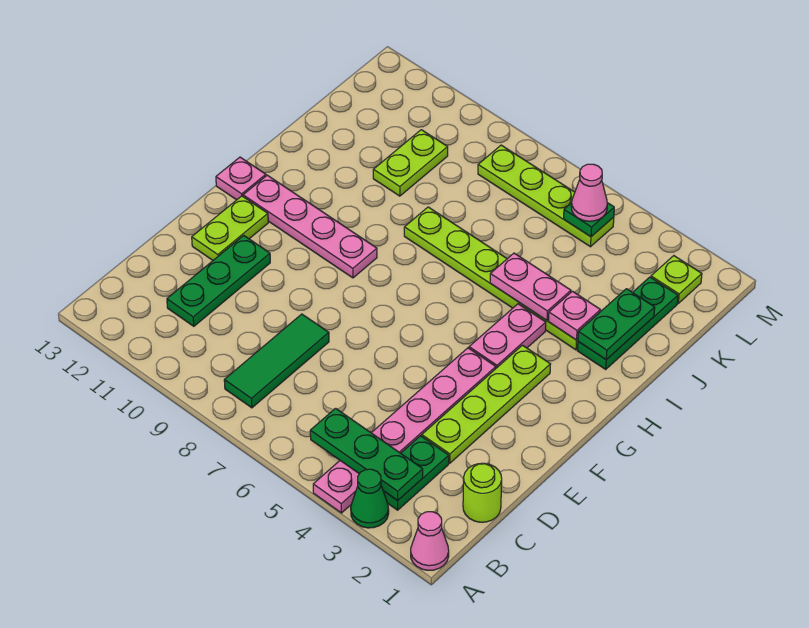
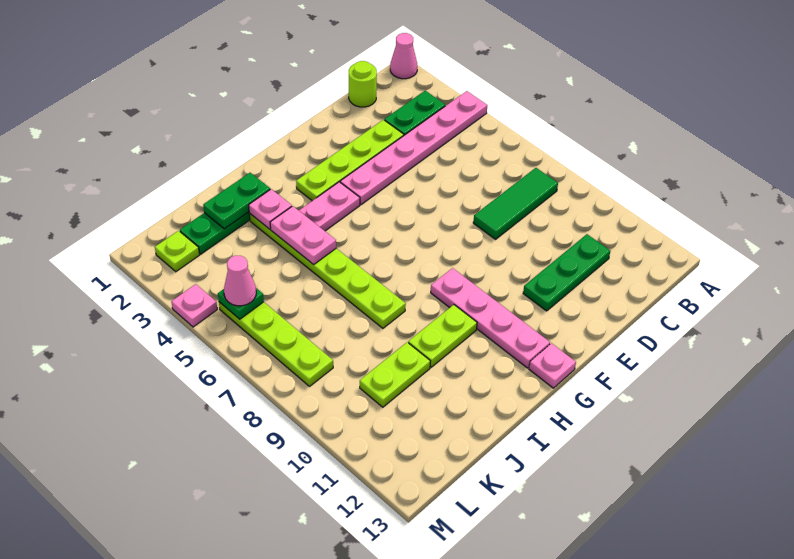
green cone A3 level 1 -> none
green plate B3:B5 level 2 -> none
lime plate E12:F12 level 1 -> lime plate H10:I10 level 1
none -> pink plate M4 level 1

